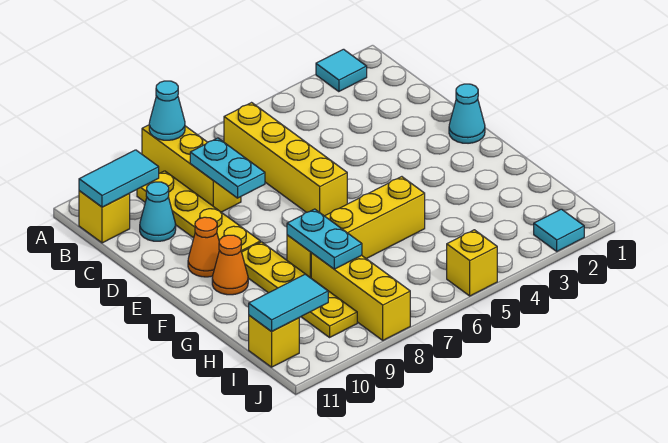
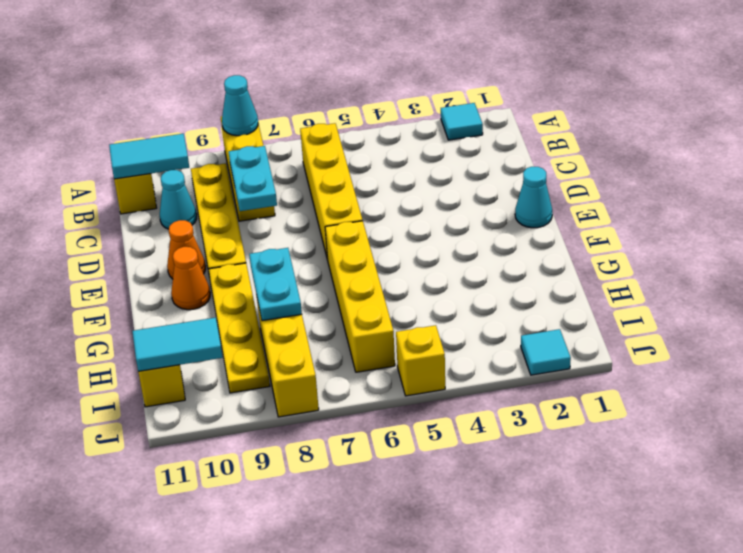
yellow brick G5:G8 level 1 -> yellow brick F6:I6 level 1

